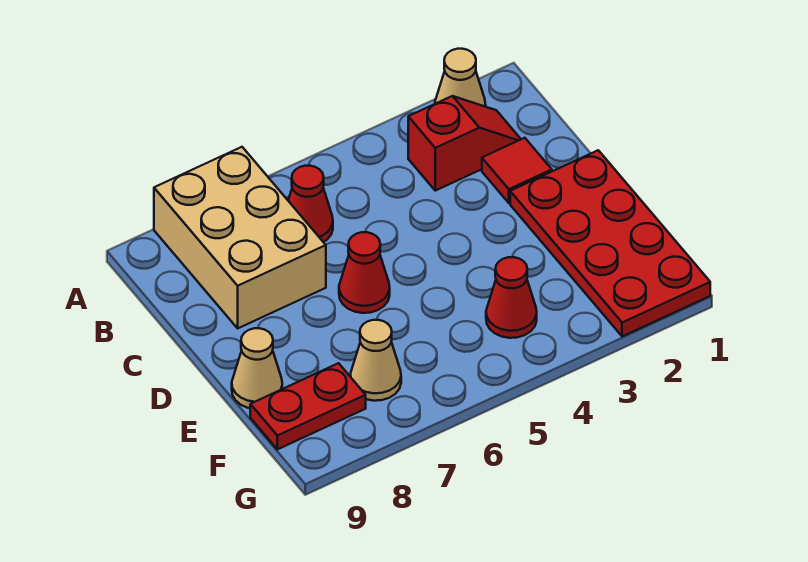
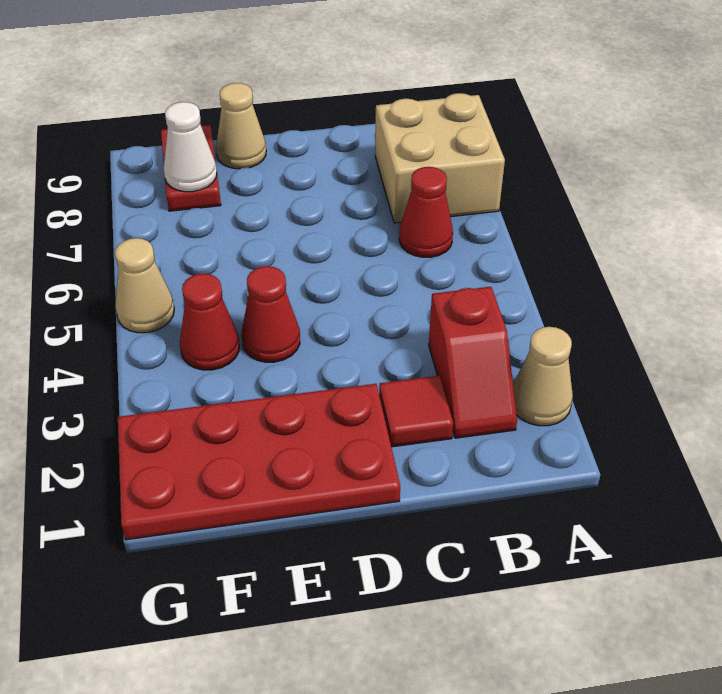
tan brick A7:C8 level 1 -> tan brick A7:B8 level 1
red cone D6 level 1 -> red cone E4 level 1
tan cone F7 level 1 -> tan cone G5 level 1
none -> white cone F8 level 2

